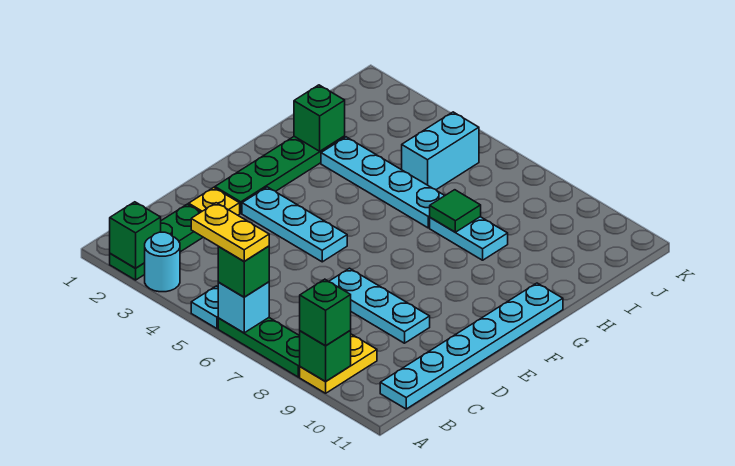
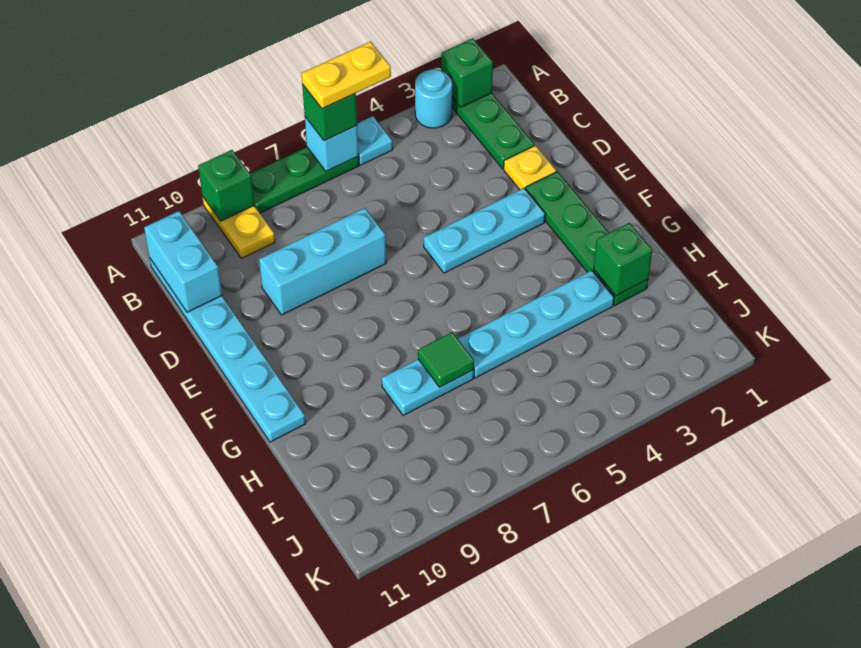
green brick A9 level 3 -> none
cyan plate D7:D9 level 1 -> cyan brick D7:D9 level 1
cyan brick I5:J5 level 1 -> cyan brick B11:C11 level 2

